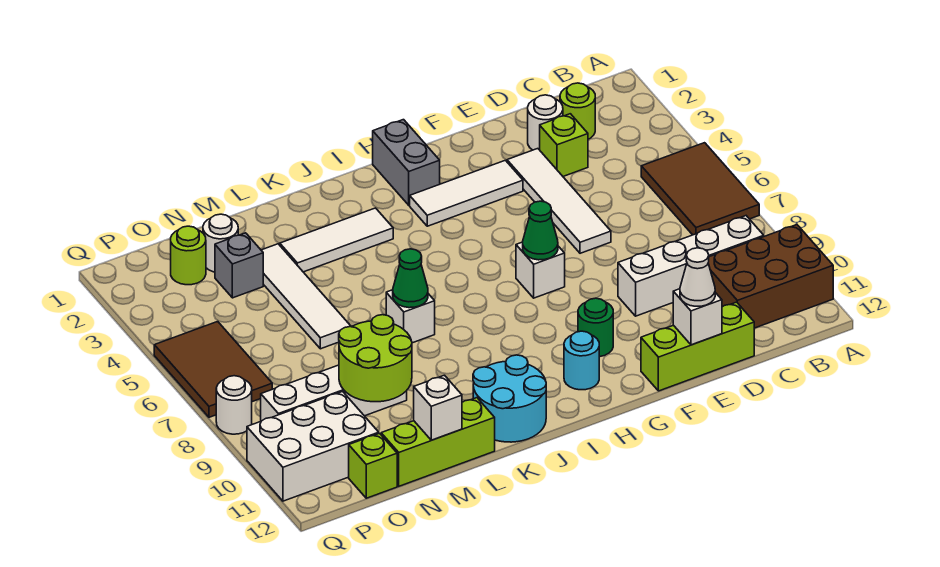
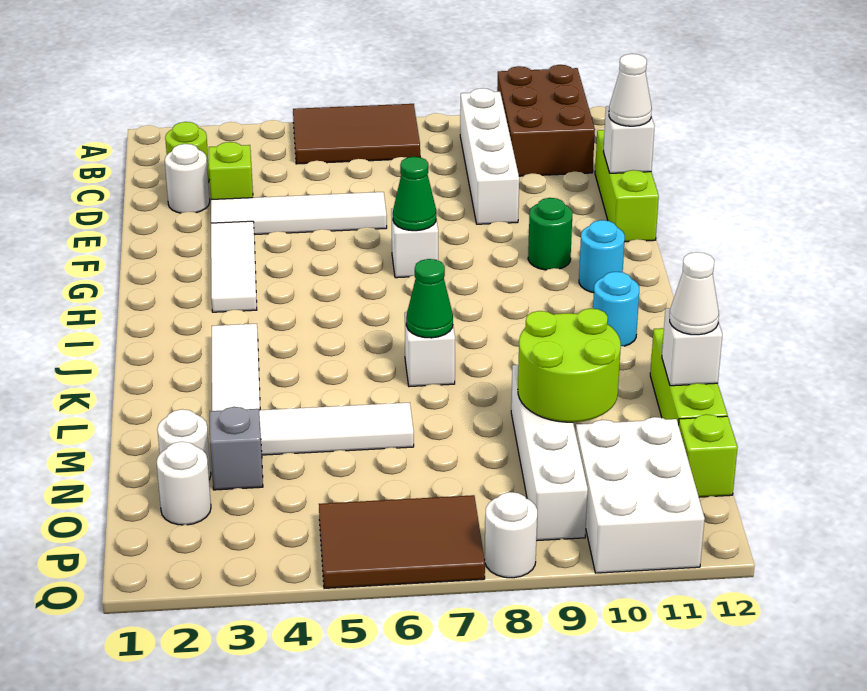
grey brick H1:H2 level 1 -> none
cyan round brick J11:K12 level 1 -> cyan round brick J11 level 1
none -> white cone M12 level 3
lime round brick O2 level 1 -> white round brick O2 level 1

